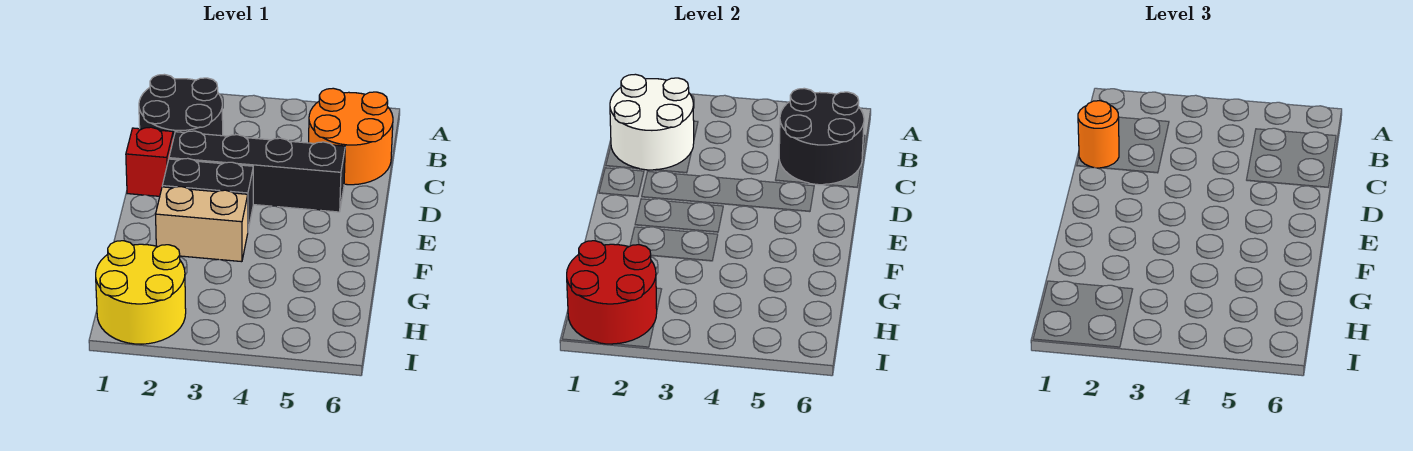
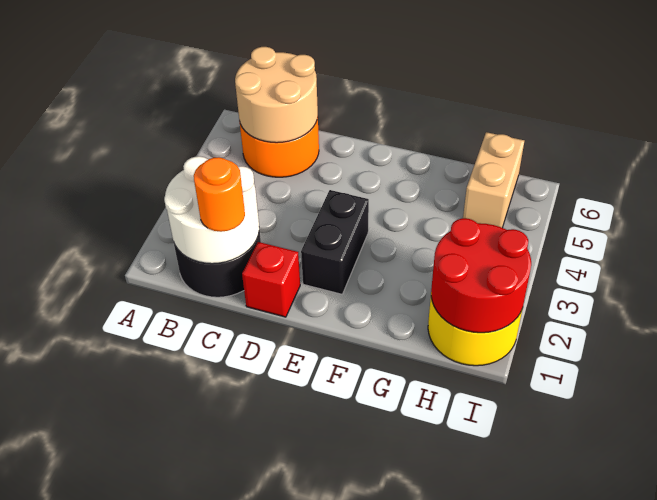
black round brick B5:C6 level 2 -> tan round brick B5:C6 level 2
black brick D2:D5 level 1 -> none
tan brick F2:F3 level 1 -> tan brick H5:H6 level 1

